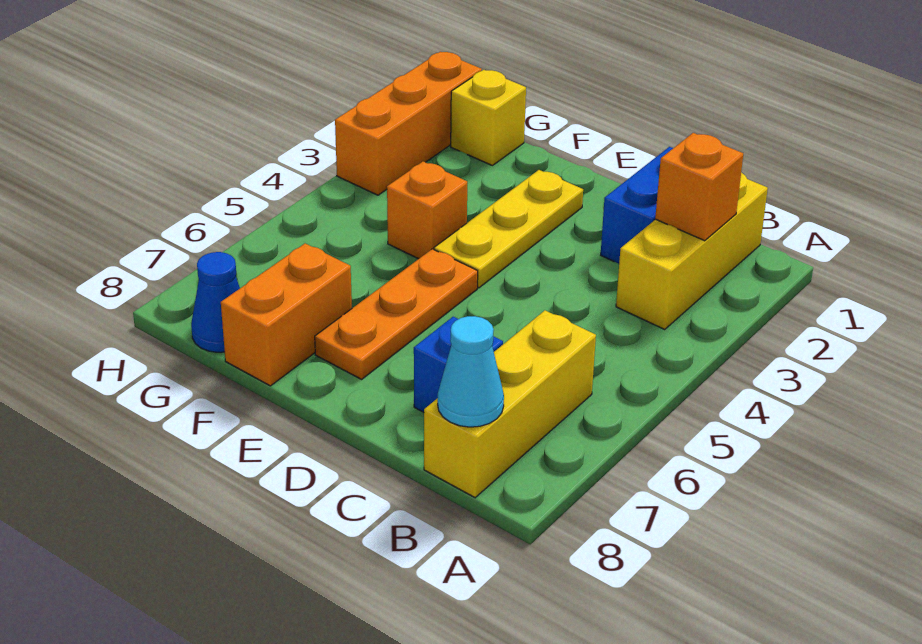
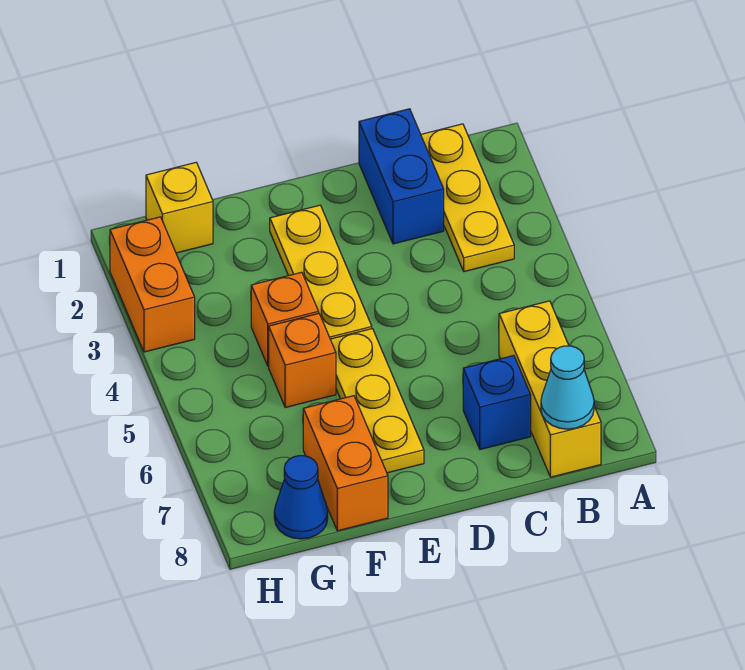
yellow brick B1:B3 level 1 -> yellow plate B1:B3 level 1
orange brick B2 level 2 -> orange brick F5 level 1
orange plate E5:E7 level 1 -> yellow plate E5:E7 level 1
orange brick H1:H3 level 1 -> orange brick H2:H3 level 1

